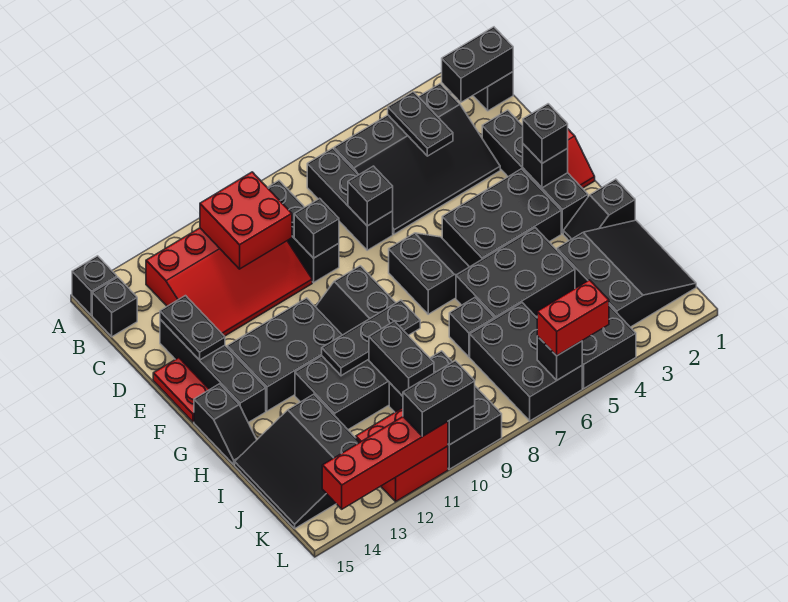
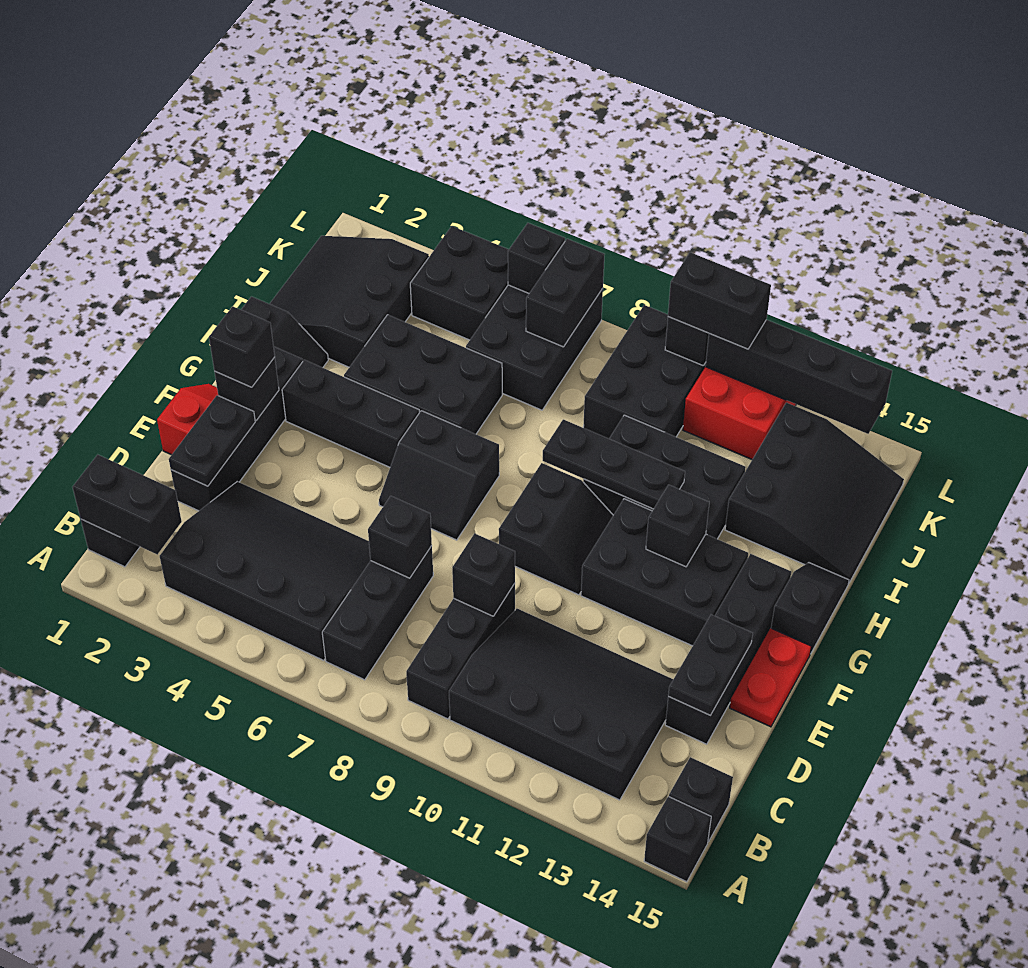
black plate B4:C4 level 2 -> black plate D2:E2 level 2
red slope B10:D13 level 1 top B -> black slope B10:D13 level 1 top B
red brick B10:C11 level 2 -> none
black brick F3:G5 level 1 -> black brick G3:G5 level 1
black slope F6:G7 level 1 top 7 -> black slope F6:G7 level 1 top G
black brick I7 level 1 -> black brick G12 level 2
black brick I10:J10 level 2 -> black brick K7:L7 level 2
red brick L5:L6 level 3 -> none
red brick L11:L14 level 2 -> black brick L11:L14 level 2

